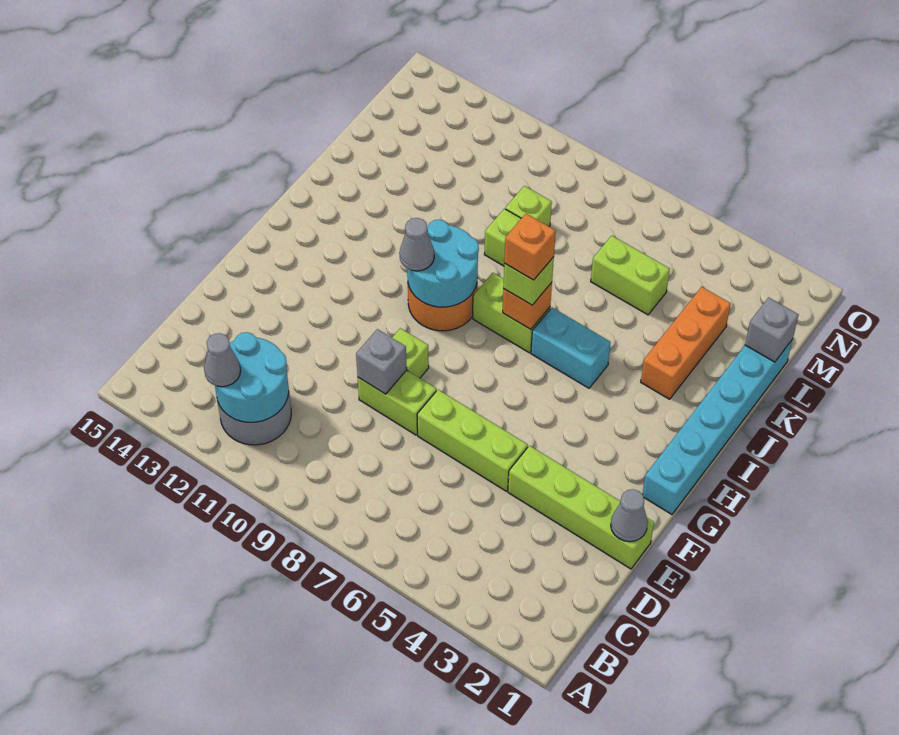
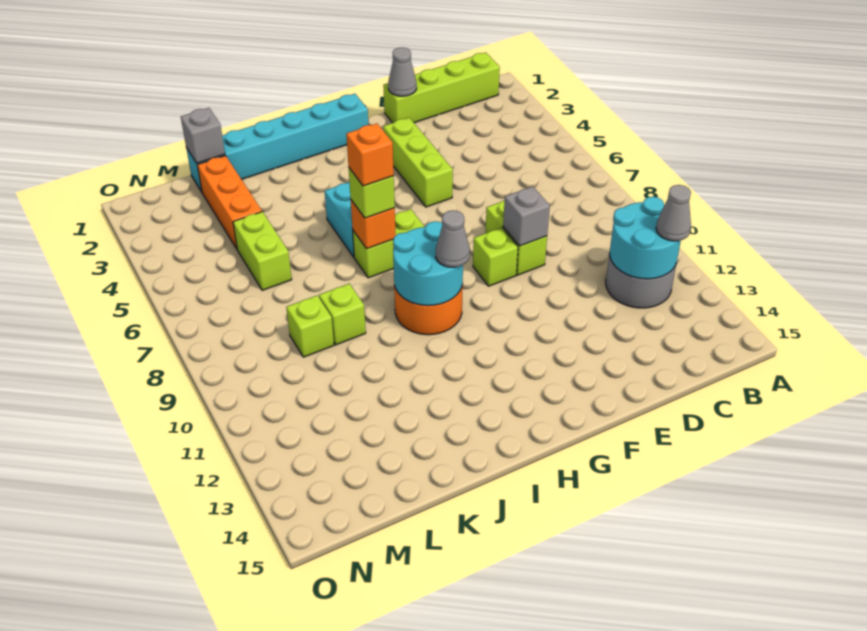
lime brick E1:E4 level 1 -> lime brick B1:E1 level 1
lime brick E5:E7 level 1 -> lime brick F3:F5 level 1
lime brick I7:I8 level 1 -> lime brick H7:I7 level 1
orange brick J3:L3 level 1 -> orange brick L2:L4 level 1

